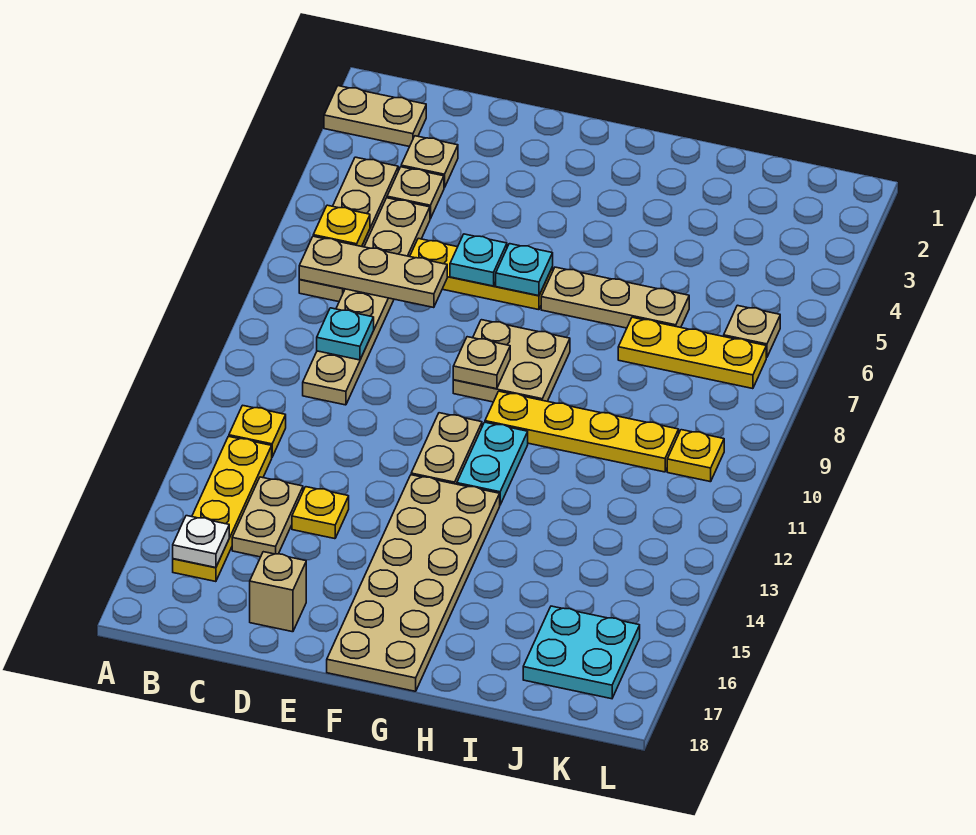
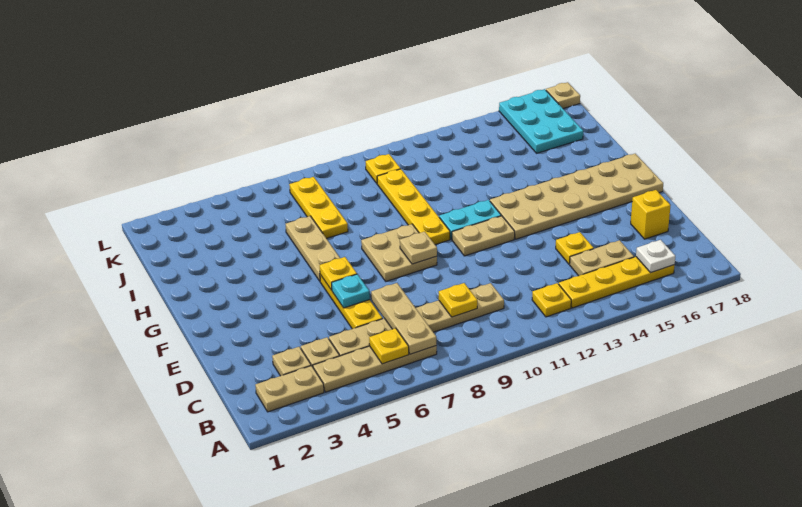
tan plate A2:B2 level 1 -> tan plate B2:B3 level 1
cyan plate C9 level 2 -> yellow plate C9 level 2
tan brick D17 level 1 -> yellow brick D17 level 1
cyan plate F6 level 2 -> yellow plate F6 level 2
cyan plate J16:K17 level 1 -> cyan plate J16:L17 level 1
tan plate K6 level 1 -> tan plate L18 level 1

